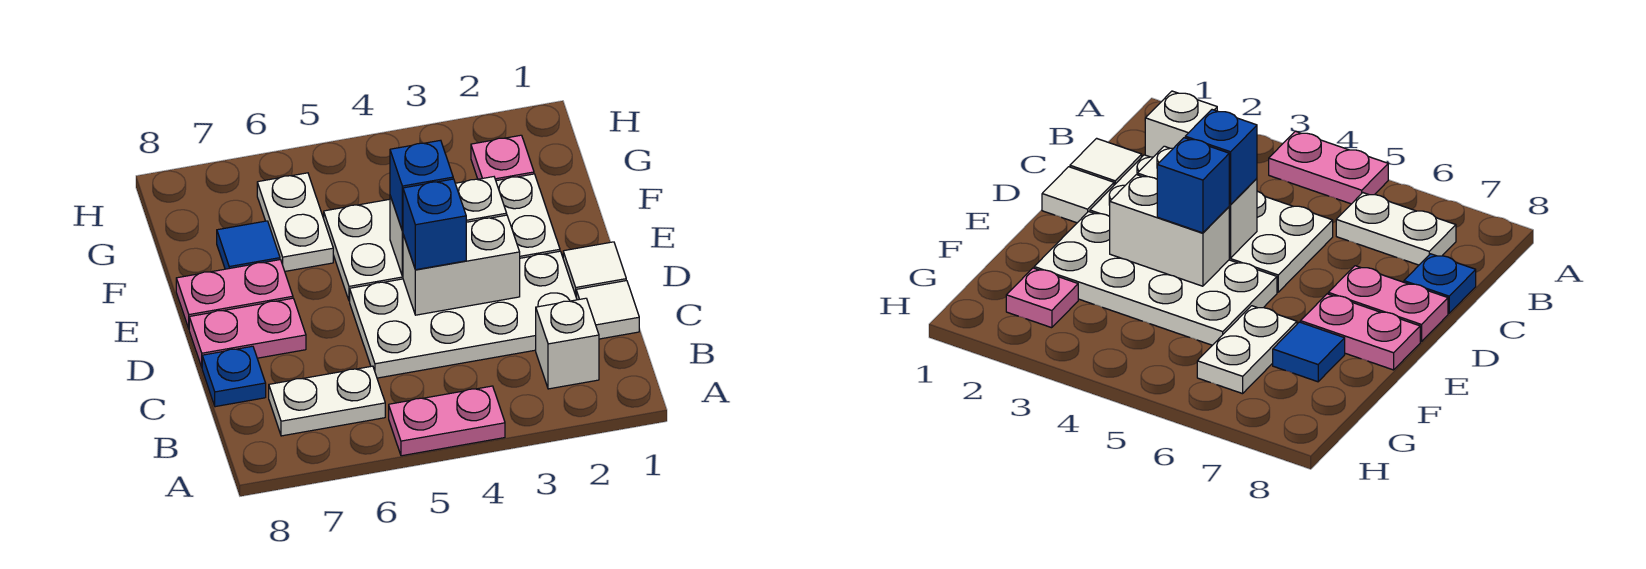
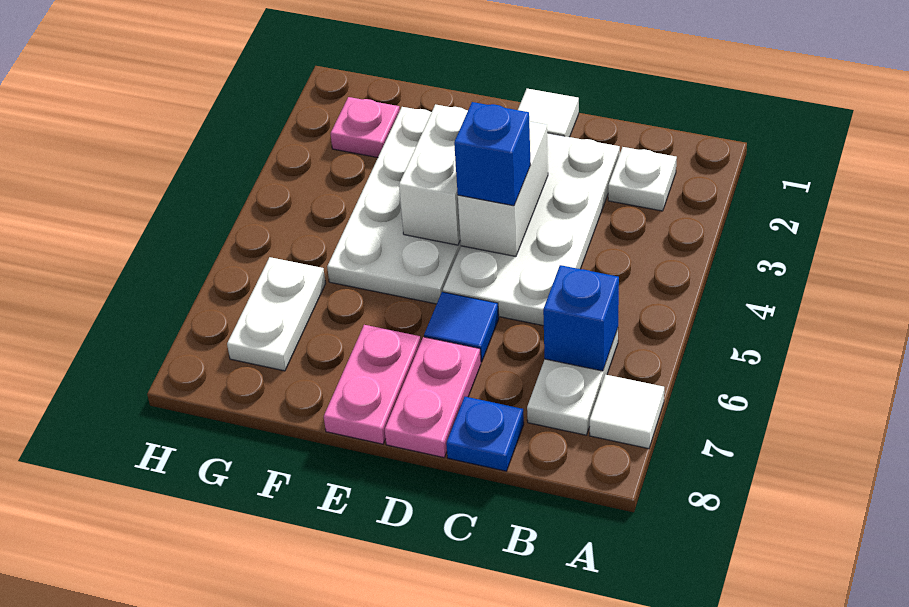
pink plate A4:A5 level 1 -> none
white brick B2 level 1 -> white plate B2 level 1
white tile C1 level 1 -> white tile A7 level 1
blue brick E4 level 3 -> blue brick B6 level 2
white plate F6:G6 level 1 -> white plate G6:G7 level 1
blue tile F7 level 1 -> blue tile D6 level 1

